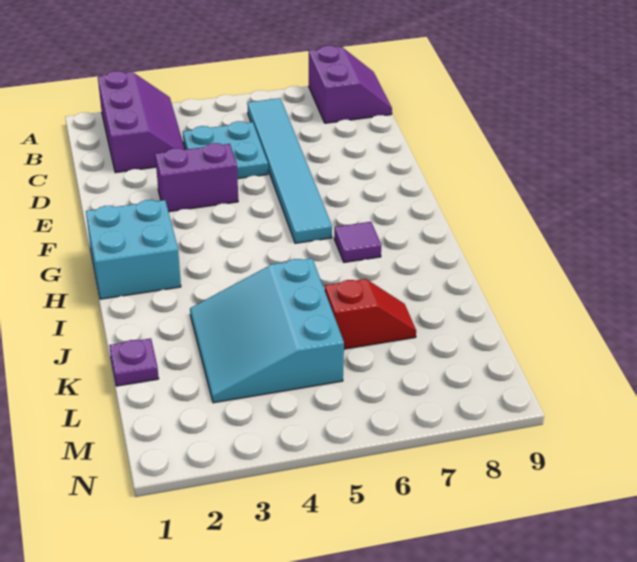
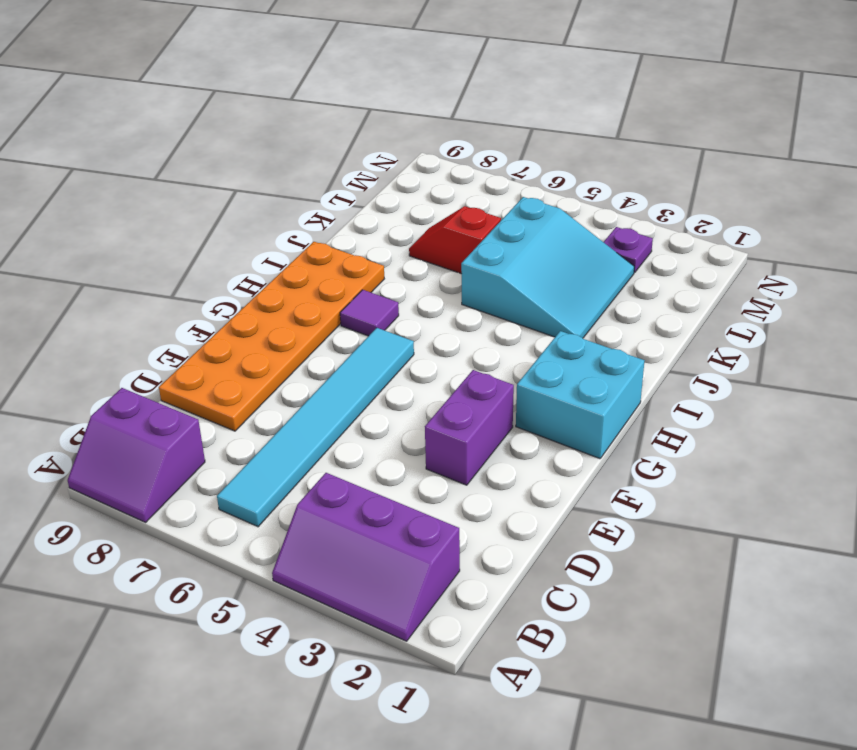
purple slope A2:C3 level 1 top 2 -> purple slope A2:B4 level 1 top B
purple slope A8:B9 level 1 top 8 -> purple slope A8:B9 level 1 top B
cyan plate C4:D5 level 1 -> none
none -> orange plate D8:I9 level 1
purple brick E3:E4 level 1 -> purple brick E3:F3 level 1
purple plate K1 level 1 -> purple plate M3 level 1

